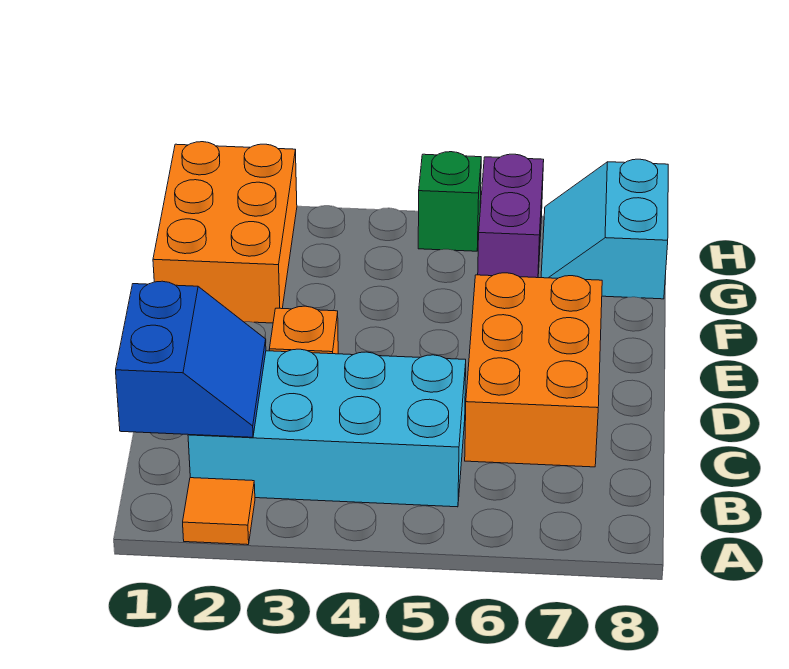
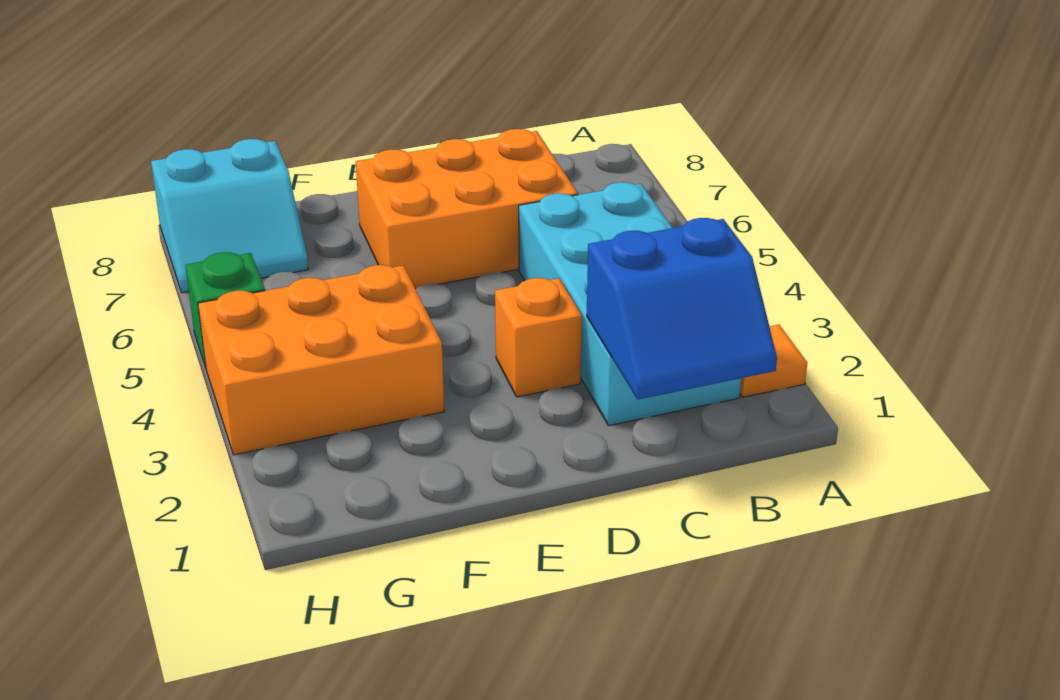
blue slope B1:C2 level 2 top 1 -> blue slope B1:C2 level 2 top 2
orange brick F1:H2 level 1 -> orange brick F3:H4 level 1
purple brick G6:H6 level 1 -> none

